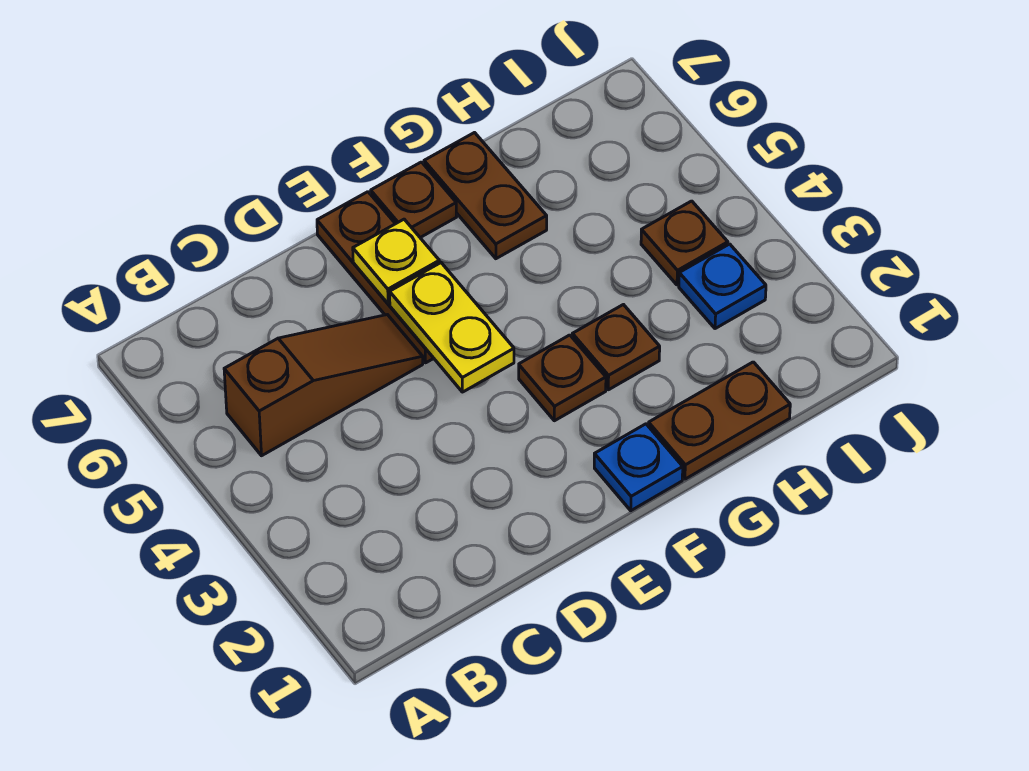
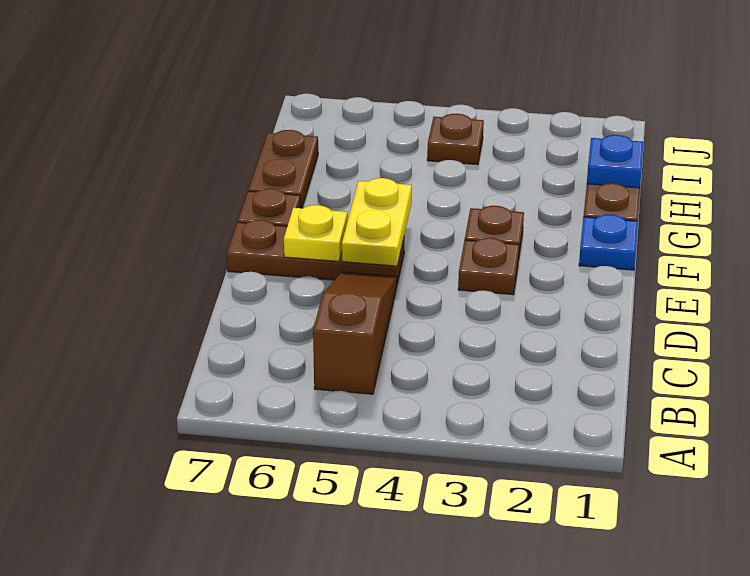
yellow plate E4:E5 level 2 -> yellow plate E5:F5 level 2
brown plate G3 level 1 -> brown plate E3 level 1
brown plate G6:G7 level 1 -> brown plate G7:H7 level 1
blue plate I3 level 1 -> blue plate H1 level 2

